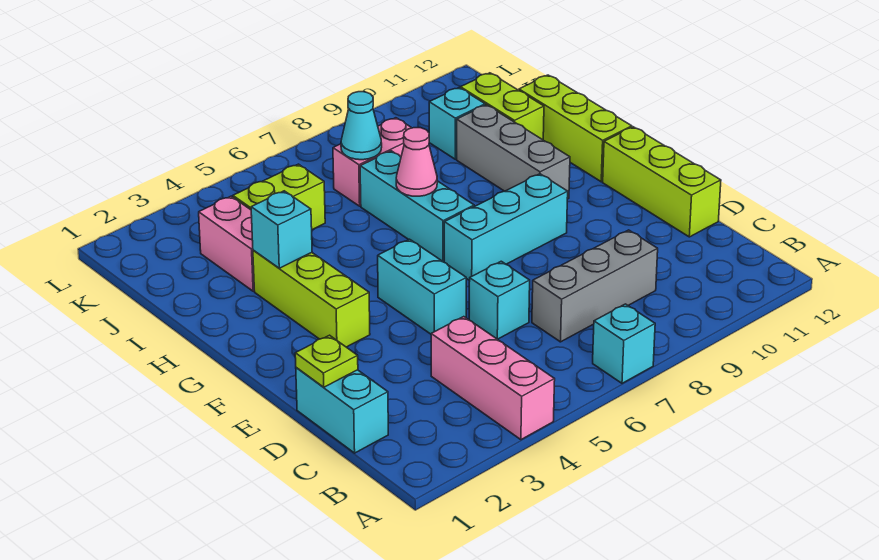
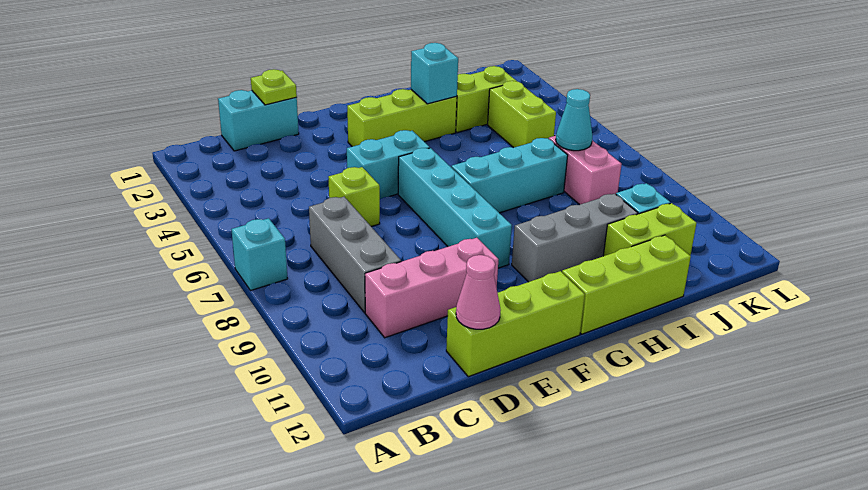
pink brick A4:C4 level 1 -> pink brick C10:E10 level 1
cyan brick D6 level 1 -> lime brick D6 level 1
cyan brick F7:F9 level 1 -> cyan brick F6:F9 level 1
pink cone H7 level 2 -> pink cone D12 level 2
pink brick I3:J3 level 1 -> lime brick I3:J3 level 1

